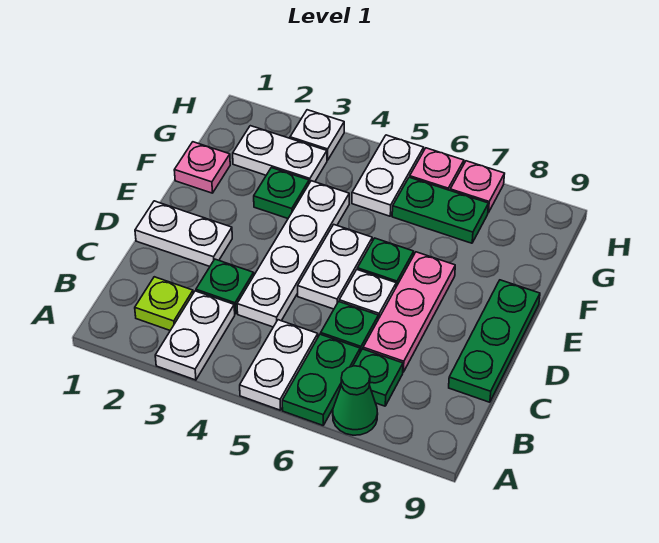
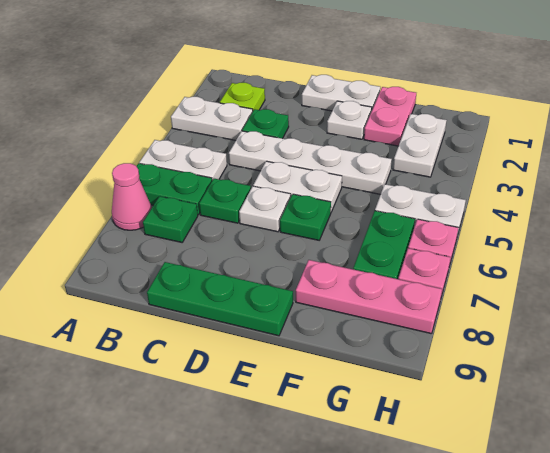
green cone A7 level 1 -> pink cone A7 level 1
pink plate C7:E7 level 1 -> pink plate F8:H8 level 1
white plate D1:D2 level 1 -> white plate D1:E1 level 1
pink plate F1 level 1 -> pink plate F1:F2 level 1
green plate F3 level 1 -> none
white plate H3 level 1 -> white plate E2 level 1

